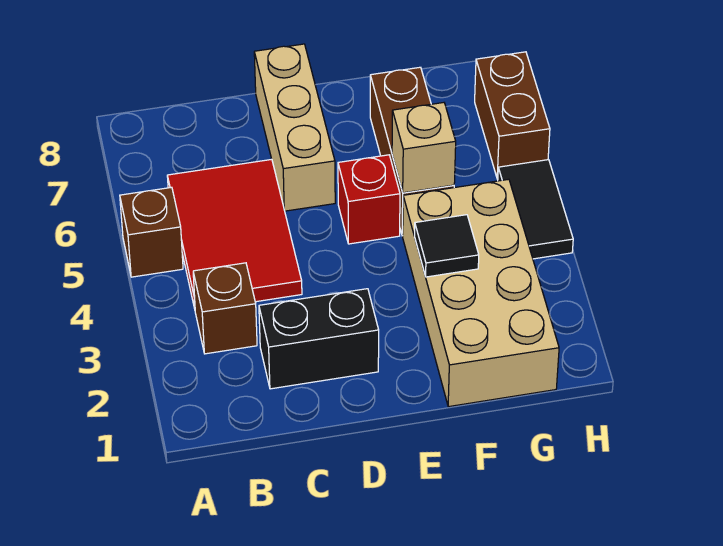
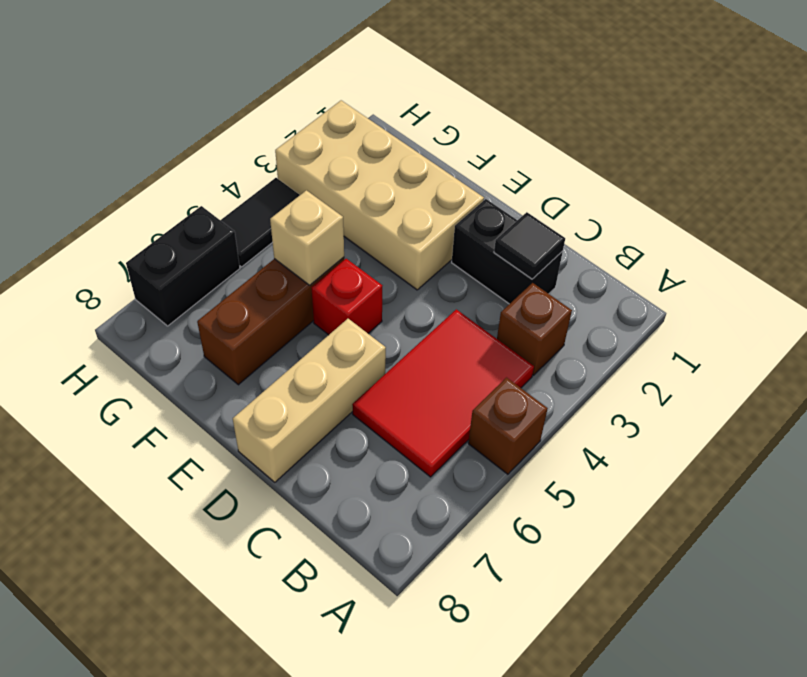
tan brick F1:G4 level 1 -> tan brick E2:H3 level 1
black tile F3 level 2 -> black tile C2 level 2
brown brick H6:H7 level 1 -> black brick H6:H7 level 1

